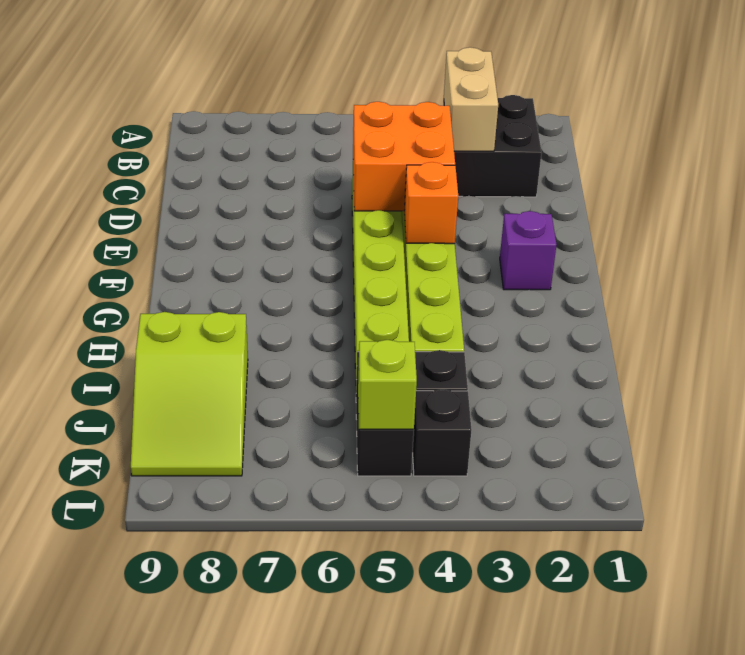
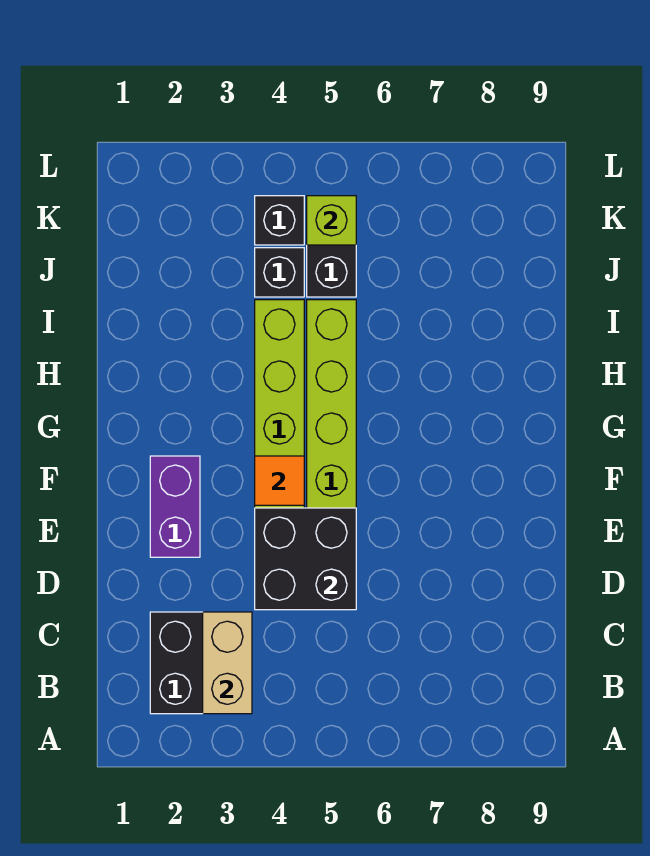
orange brick D4:E5 level 2 -> black brick D4:E5 level 2
purple brick F2 level 1 -> purple brick E2:F2 level 1
orange brick F4 level 2 -> orange tile F4 level 2
lime slope I8:K9 level 1 top I -> none

